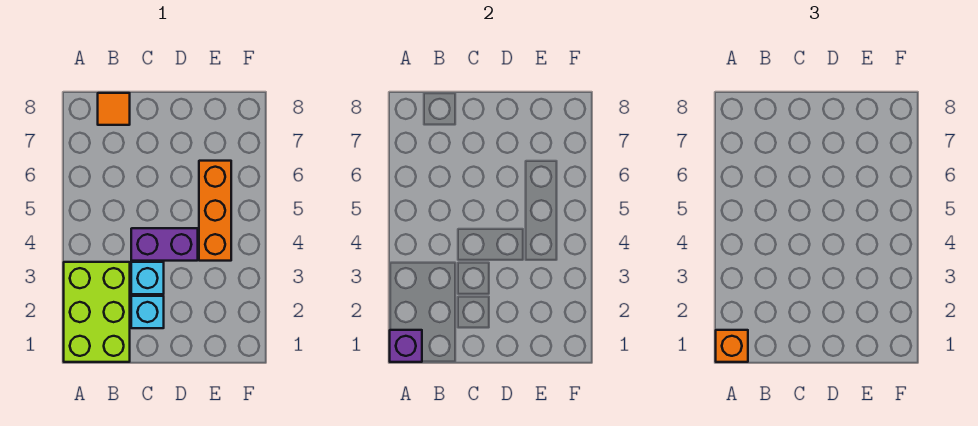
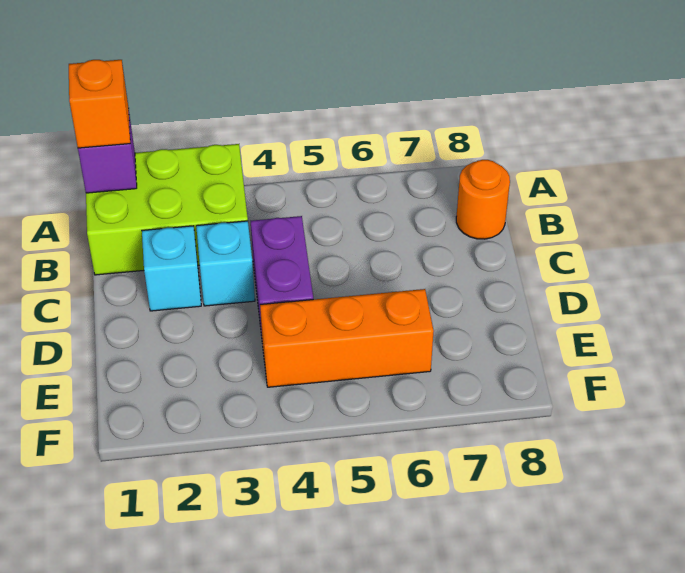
orange tile B8 level 1 -> orange round brick B8 level 1

